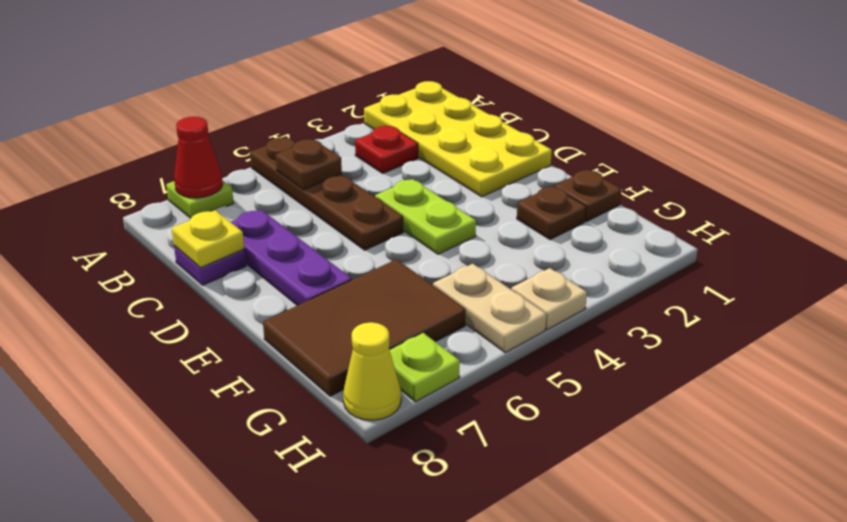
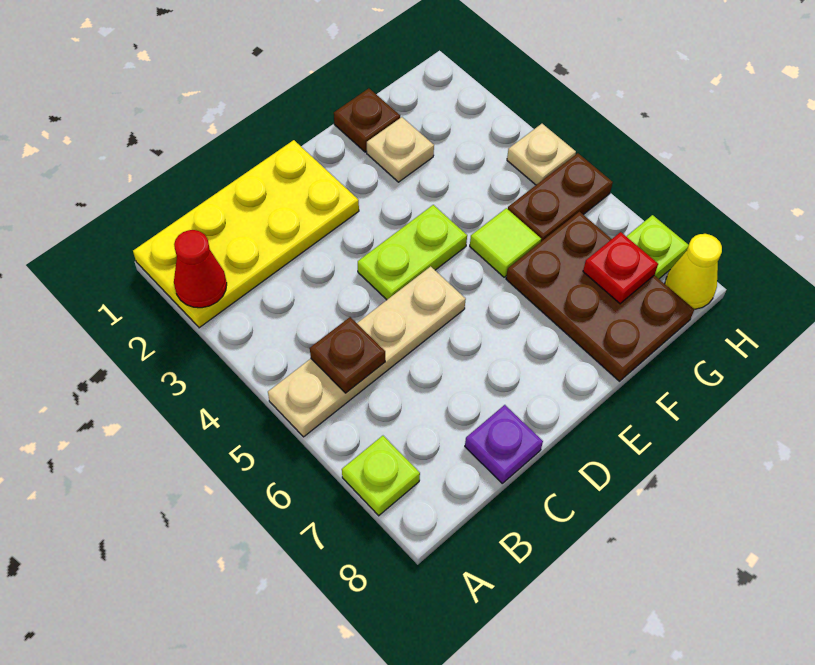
brown plate A5:D5 level 1 -> tan plate A5:D5 level 1
red cone A7 level 2 -> red cone A2 level 2
red plate B3 level 1 -> red plate G7 level 2
purple plate C7:E7 level 1 -> none
yellow plate C8 level 2 -> none
brown plate F2 level 1 -> tan plate F2 level 1
none -> lime tile F5 level 1
brown tile F6:G8 level 1 -> brown plate F6:G8 level 1
tan plate G5:H5 level 1 -> brown plate G5:H5 level 1

